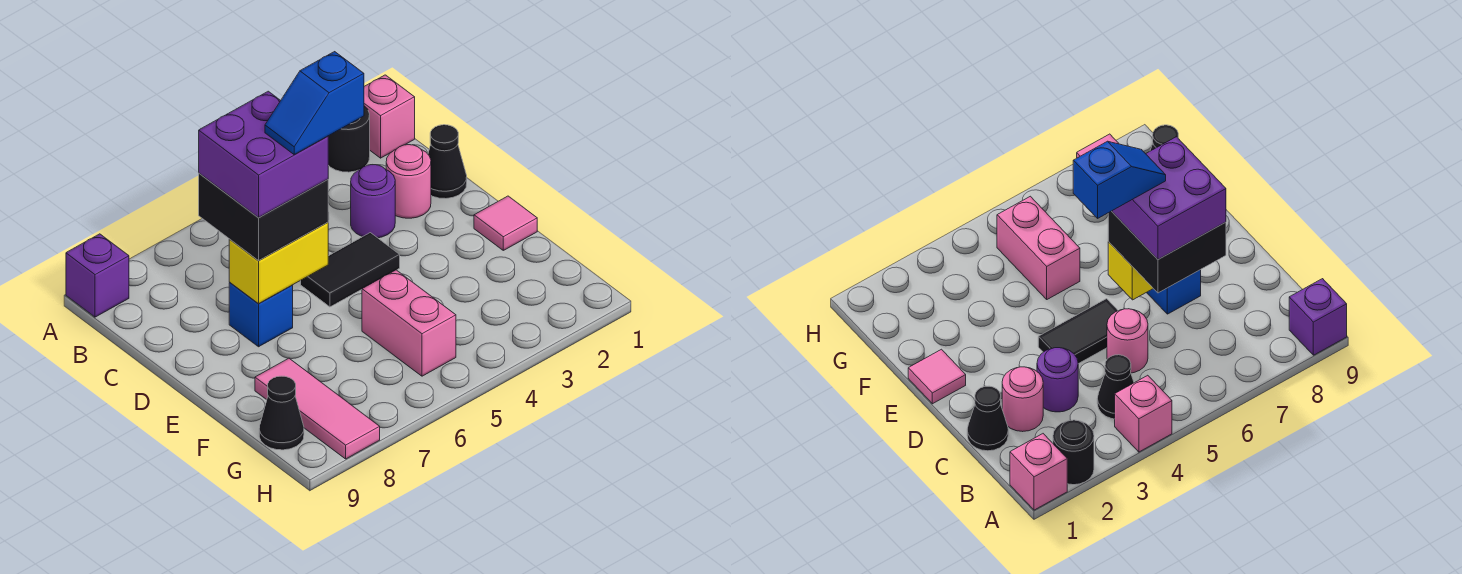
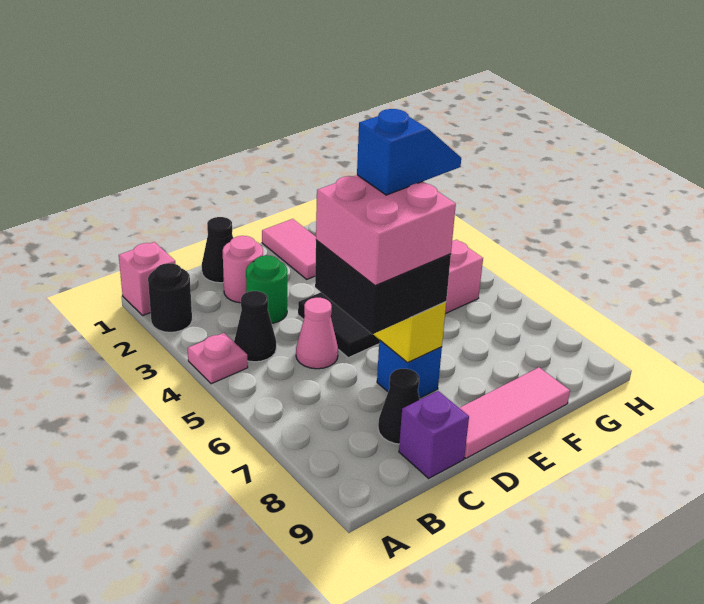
pink brick A4 level 1 -> pink plate A4 level 1
purple brick A9 level 1 -> purple brick C9 level 1
purple round brick C3 level 1 -> green round brick C3 level 1
pink round brick C5 level 1 -> pink cone C5 level 1
purple brick C6:D7 level 4 -> pink brick C6:D7 level 4
blue slope D5:D6 level 5 top 5 -> blue slope D6:E6 level 5 top D
pink tile E1 level 1 -> pink tile E1:E2 level 1
pink tile F8:H8 level 1 -> pink tile D9:F9 level 1
black cone G9 level 1 -> black cone C8 level 1

